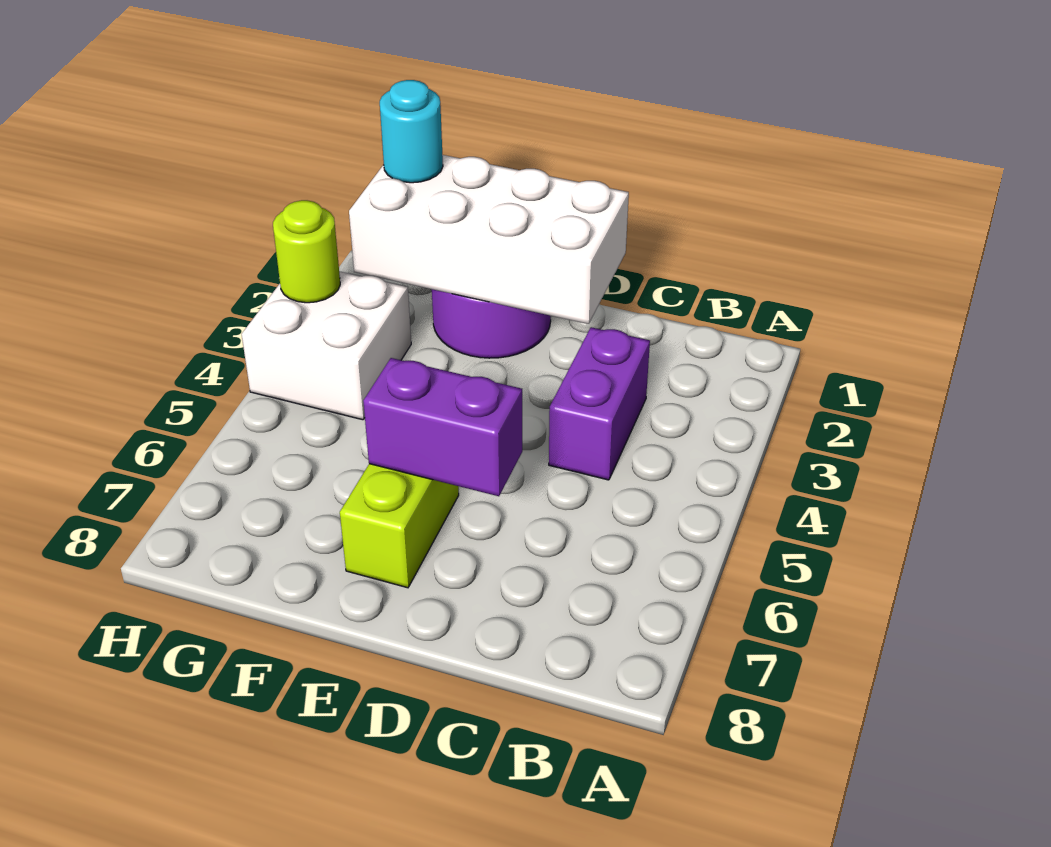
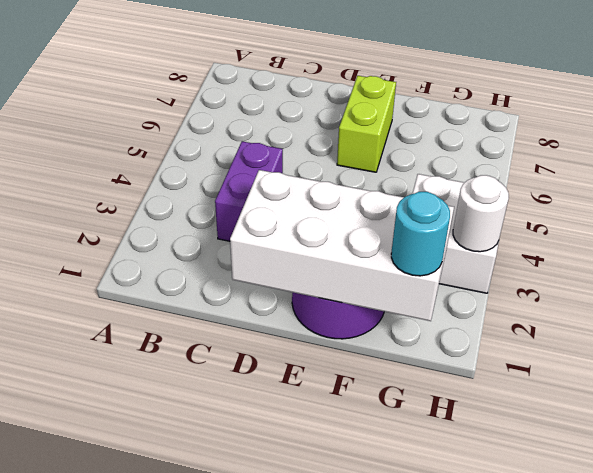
purple brick D6:E6 level 2 -> none
lime round brick H3 level 2 -> white round brick H3 level 2

